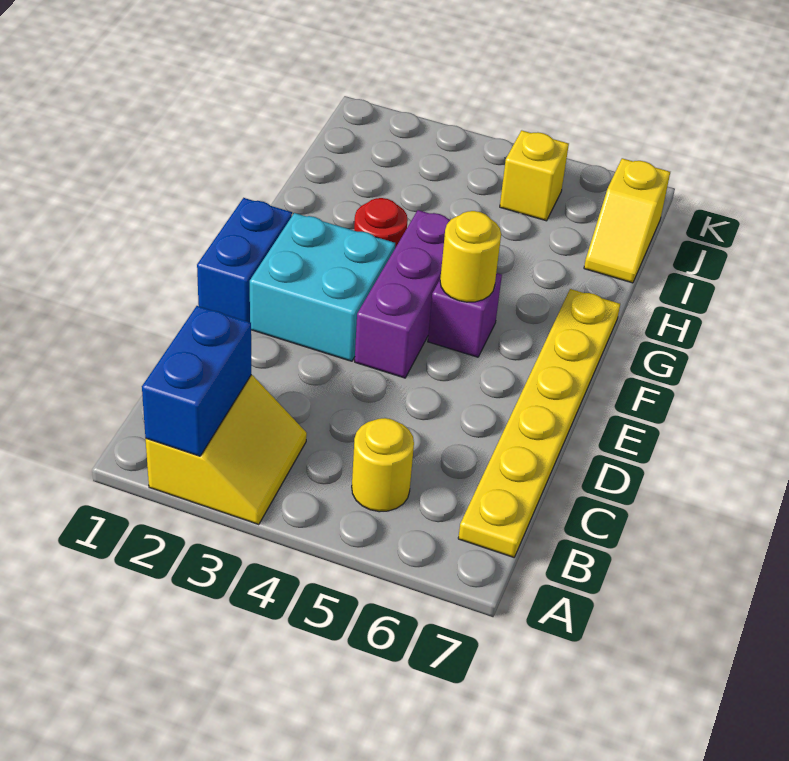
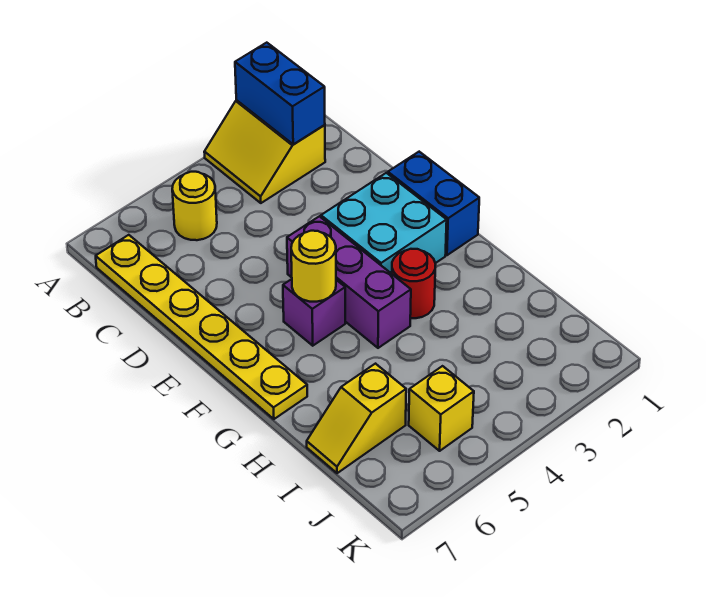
yellow slope I7:J7 level 1 top J -> yellow slope I6:I7 level 1 top 6

